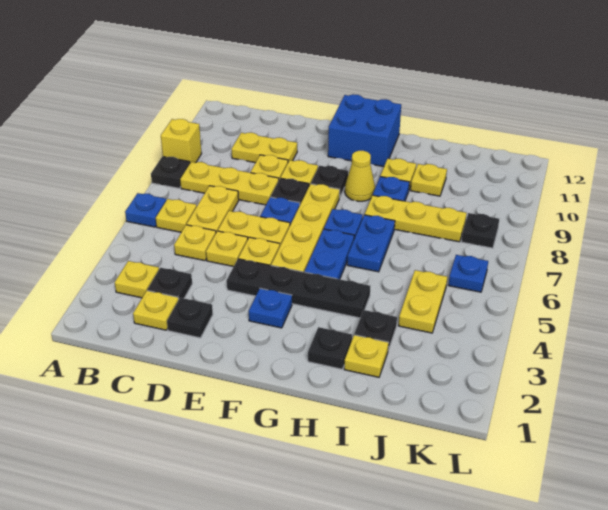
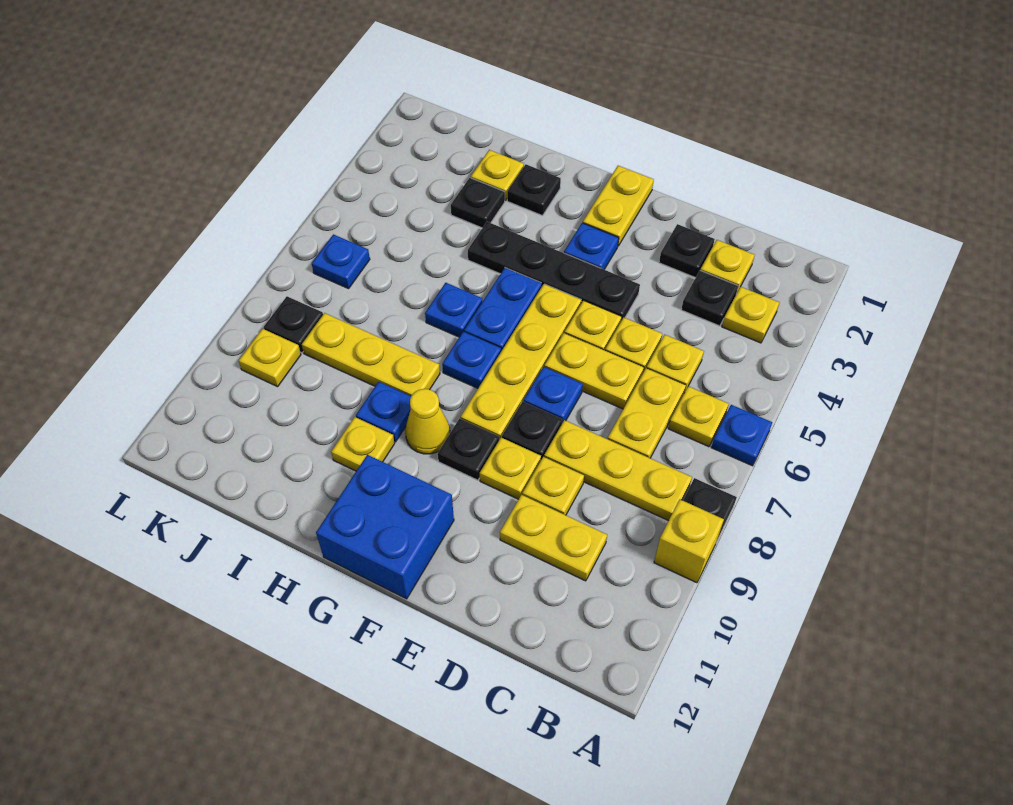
blue plate H6:H7 level 1 -> blue plate H6 level 1
yellow plate I10 level 1 -> yellow plate K9 level 1
yellow plate J4:J5 level 1 -> yellow plate F1:F2 level 1

